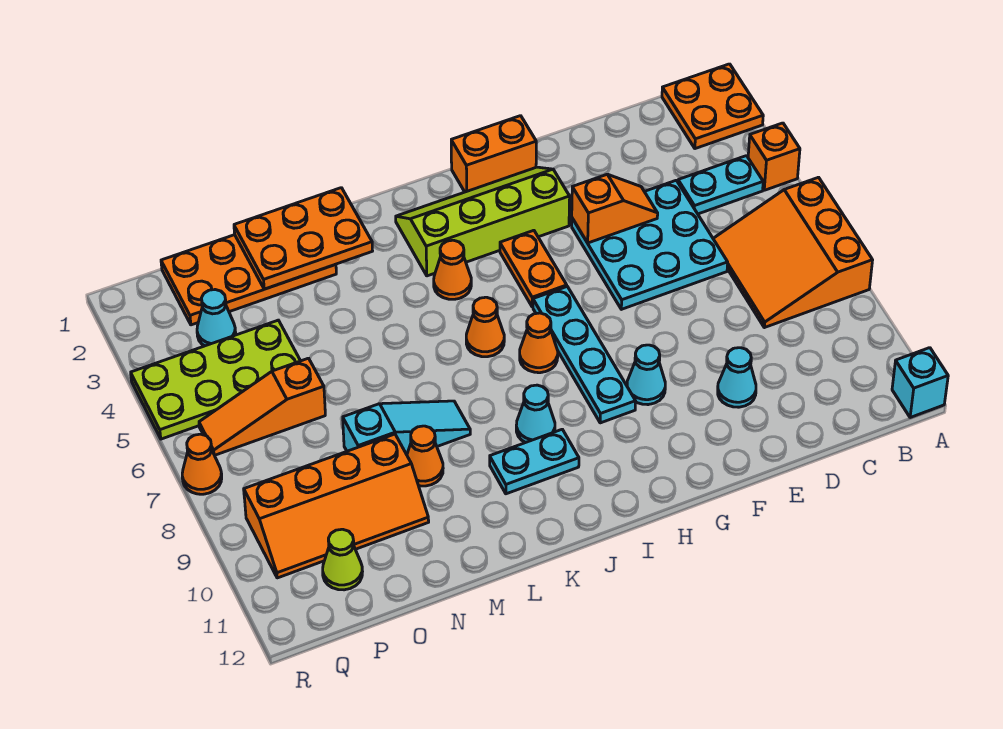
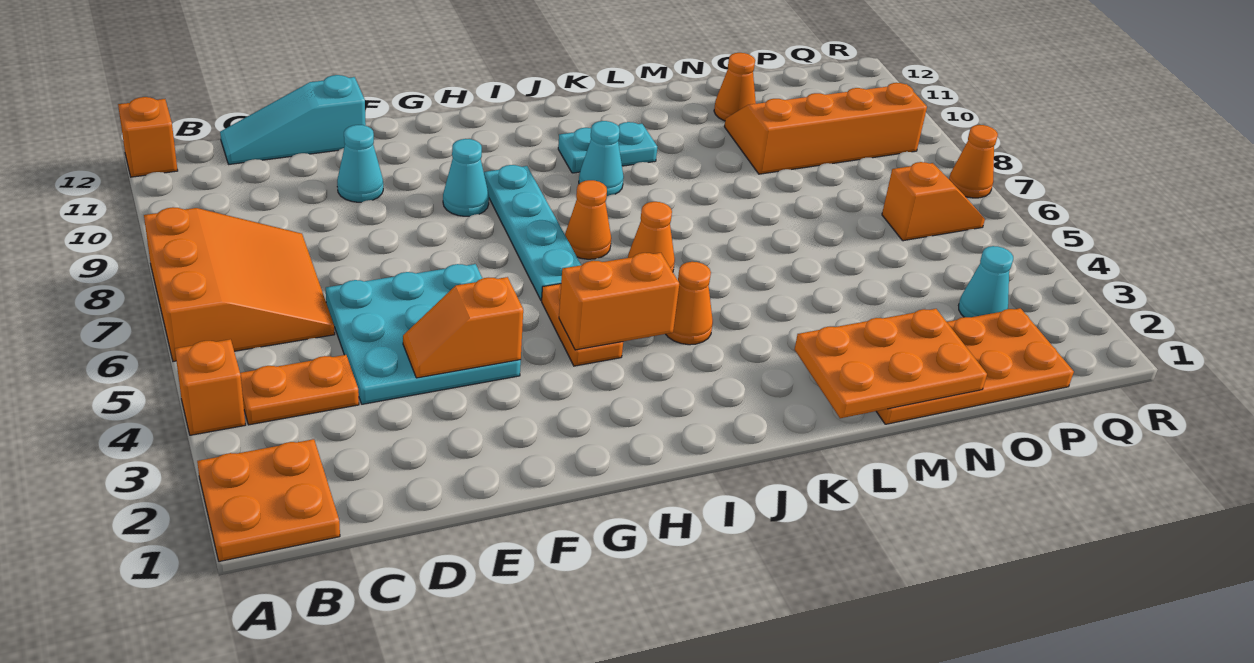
cyan brick A12 level 1 -> orange brick A12 level 1
cyan plate B4:C4 level 1 -> orange plate B4:C4 level 1
orange brick G1:H1 level 1 -> orange brick H4:I4 level 2
lime slope G2:J3 level 1 top 3 -> none
cyan slope L8:N8 level 1 top N -> cyan slope C12:E12 level 1 top E
orange cone M9 level 1 -> orange cone N11 level 1
lime plate O4:R5 level 1 -> none
orange slope O6:Q6 level 1 top O -> orange slope P6:Q6 level 1 top P
lime cone P11 level 1 -> none

